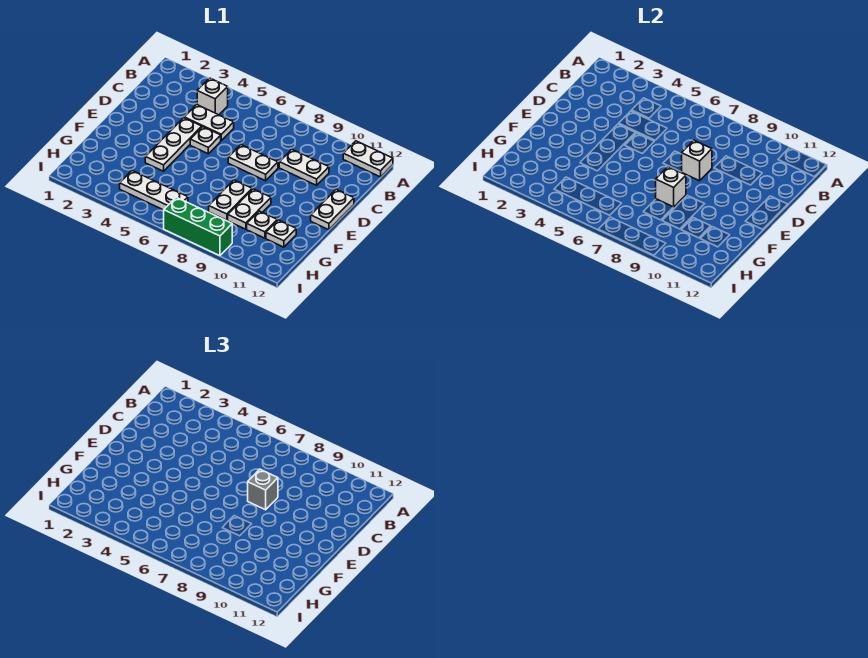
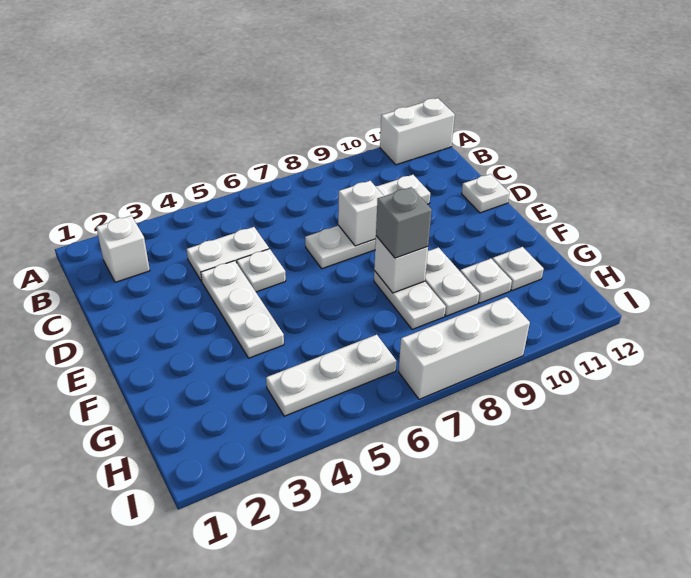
white plate A11:A12 level 1 -> white brick A11:A12 level 1
white brick B4 level 1 -> white brick B2 level 1
grey brick D8 level 3 -> grey brick F8 level 3
white plate D12:E12 level 1 -> white plate D12 level 1
green brick I7:I9 level 1 -> white brick I7:I9 level 1

